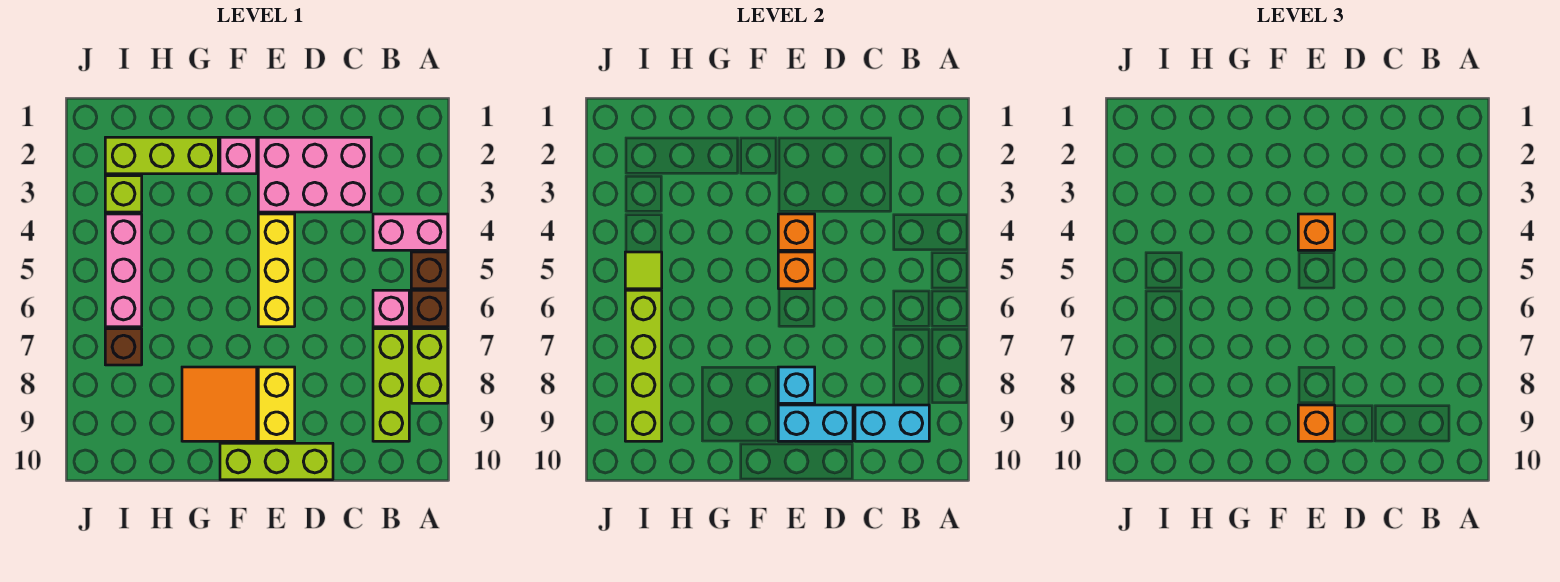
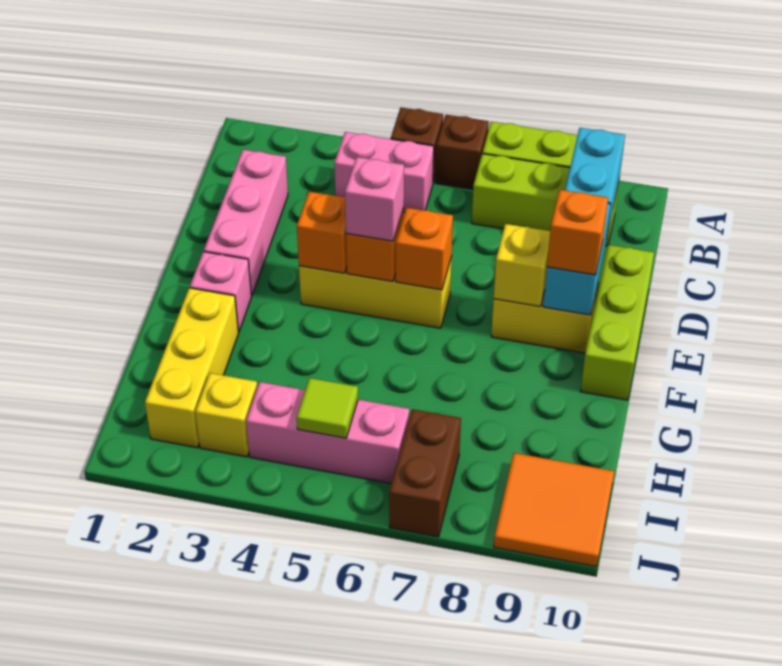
pink brick A4:B4 level 1 -> pink brick B4:B5 level 1
pink brick B6 level 1 -> pink brick E5 level 3
pink brick C2:E3 level 1 -> pink brick C2:E2 level 1
orange brick E4 level 3 -> orange brick E6 level 2
cyan brick E8 level 2 -> yellow brick E8 level 2
orange tile F8:G9 level 1 -> orange tile I9:J10 level 1
lime brick G2:I2 level 1 -> yellow brick G2:I2 level 1
lime brick I3 level 1 -> yellow brick I3 level 1
lime brick I6:I9 level 2 -> none
brown brick I7 level 1 -> brown brick I7:J7 level 1

